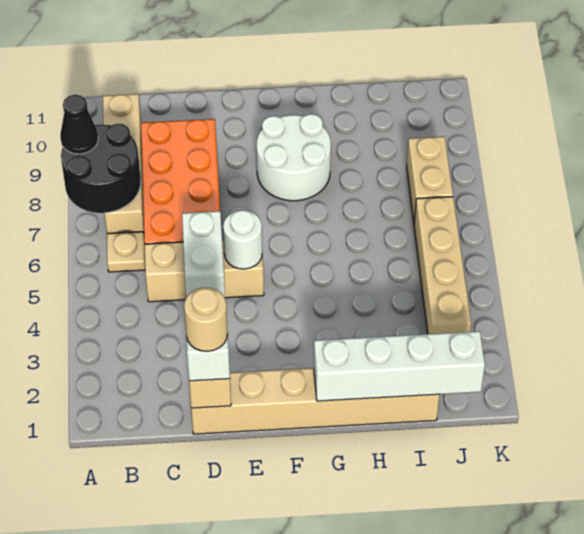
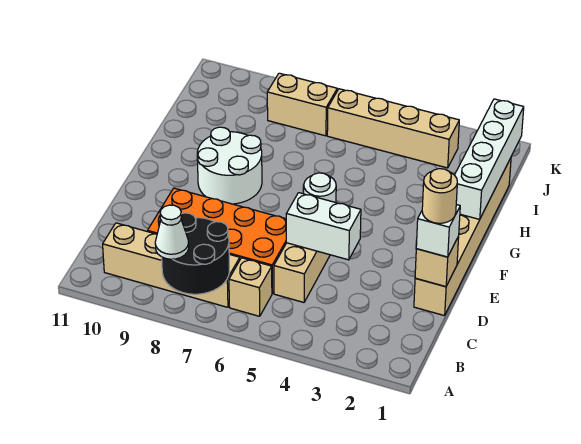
black cone A8 level 3 -> white cone A8 level 3
tan plate B6 level 1 -> tan brick B6 level 1

